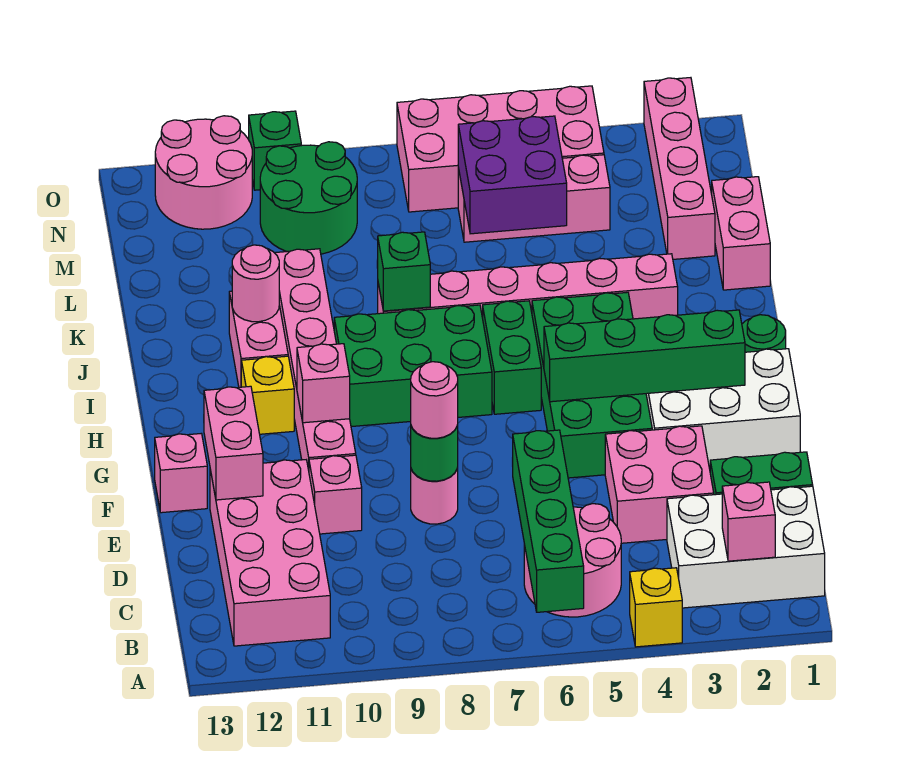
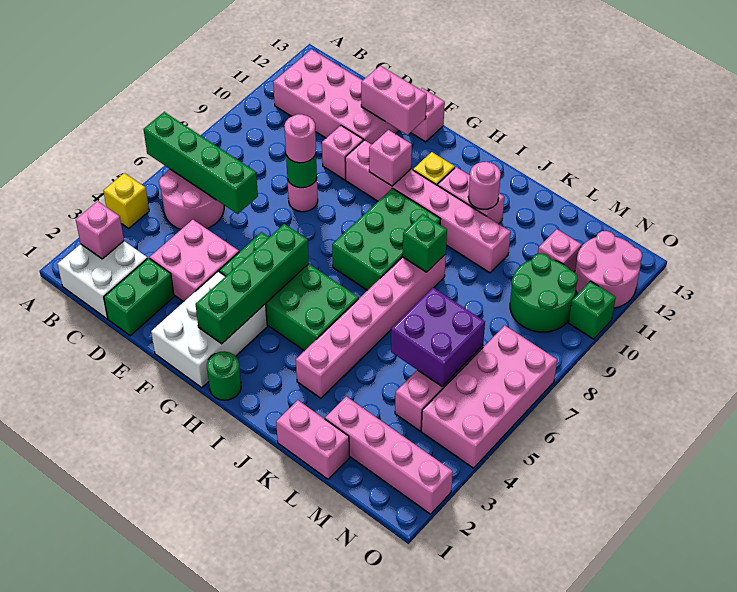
white brick B1:C3 level 1 -> white brick B1:C2 level 1
green brick H6:I6 level 1 -> none
none -> pink brick M11 level 1

